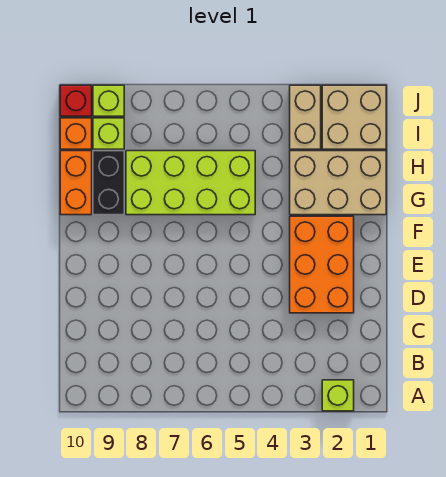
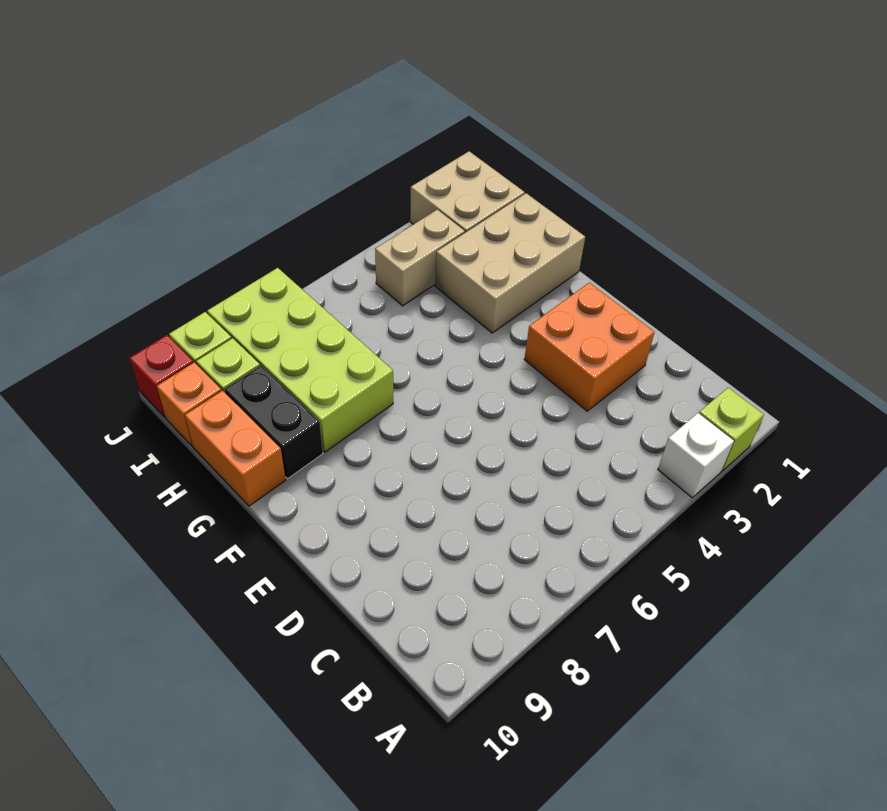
none -> white brick A3 level 1
orange brick D2:F3 level 1 -> orange brick D2:E3 level 1
lime brick G5:H8 level 1 -> lime brick G7:J8 level 1
tan brick I3:J3 level 1 -> tan brick I3:I4 level 1

